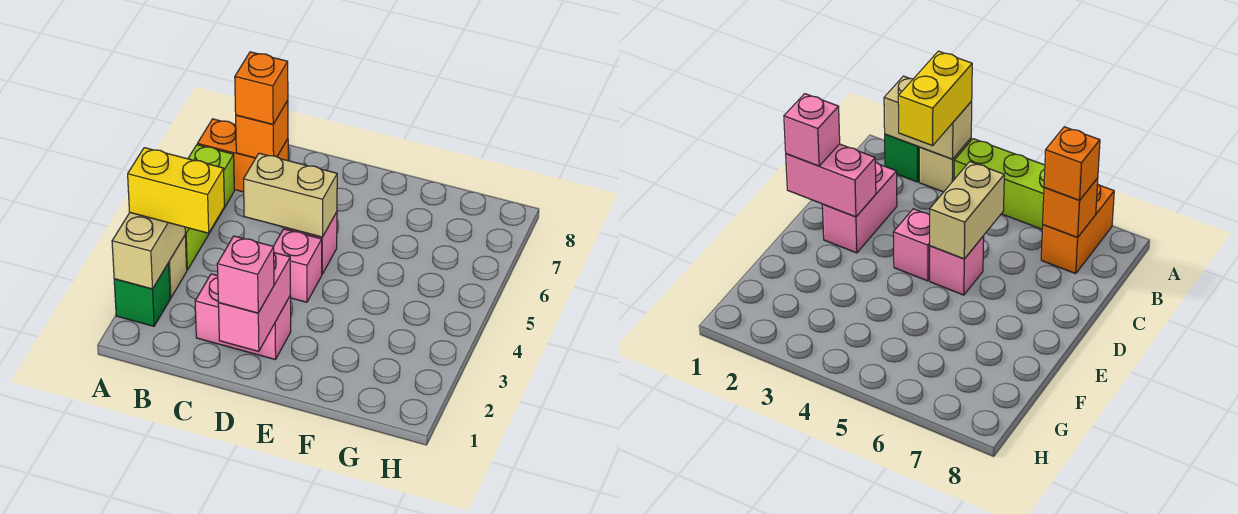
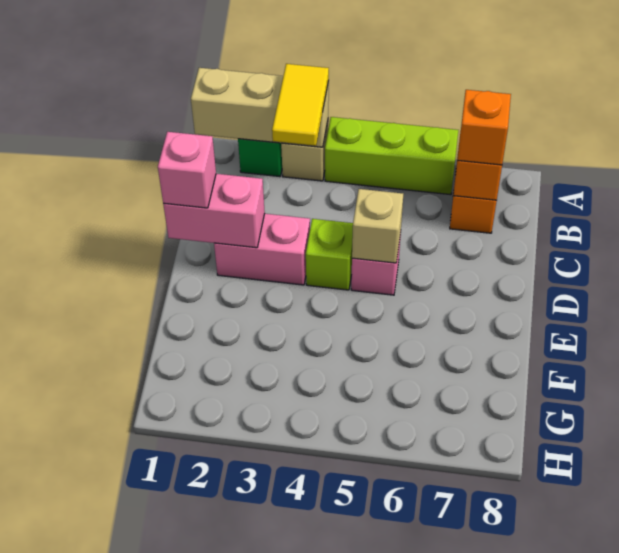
tan brick A2:A3 level 2 -> tan brick A1:A3 level 2
yellow brick A3:B3 level 3 -> yellow tile A3:B3 level 3
pink brick C2:D2 level 1 -> pink brick D2:D3 level 1
tan brick C5:D5 level 2 -> tan brick D5 level 2
pink brick D4 level 1 -> lime brick D4 level 1

